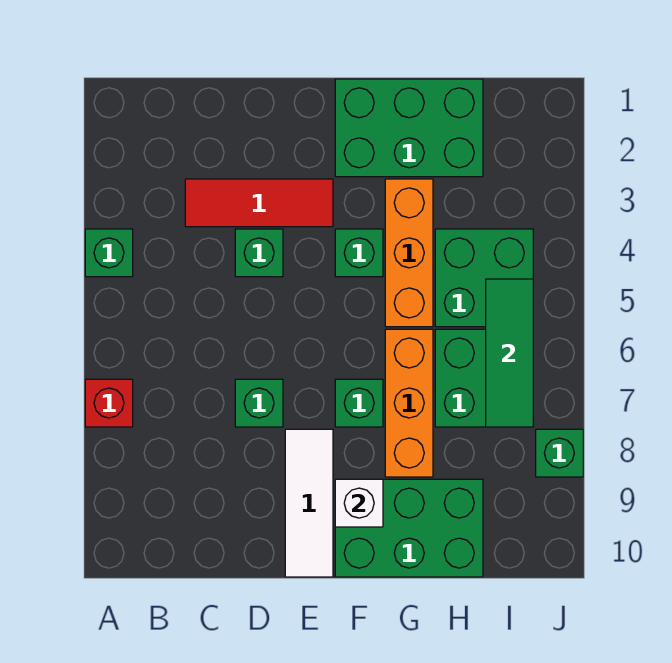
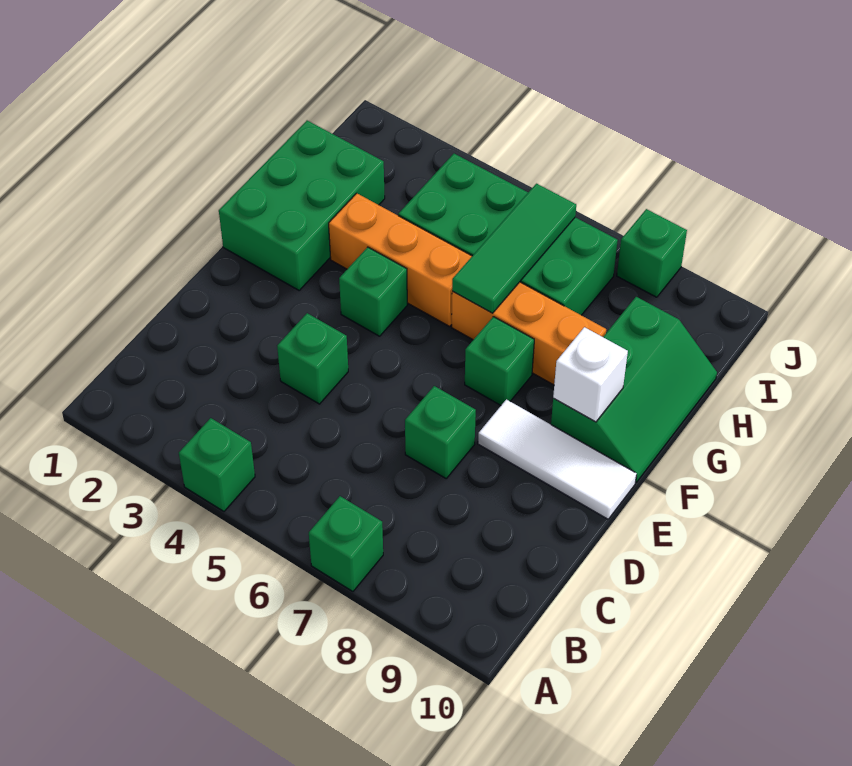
red brick A7 level 1 -> green brick A7 level 1
red tile C3:E3 level 1 -> none
green brick F9:H10 level 1 -> green slope F9:H10 level 1 top 9
green tile I5:I7 level 2 -> green tile G6:I6 level 2

